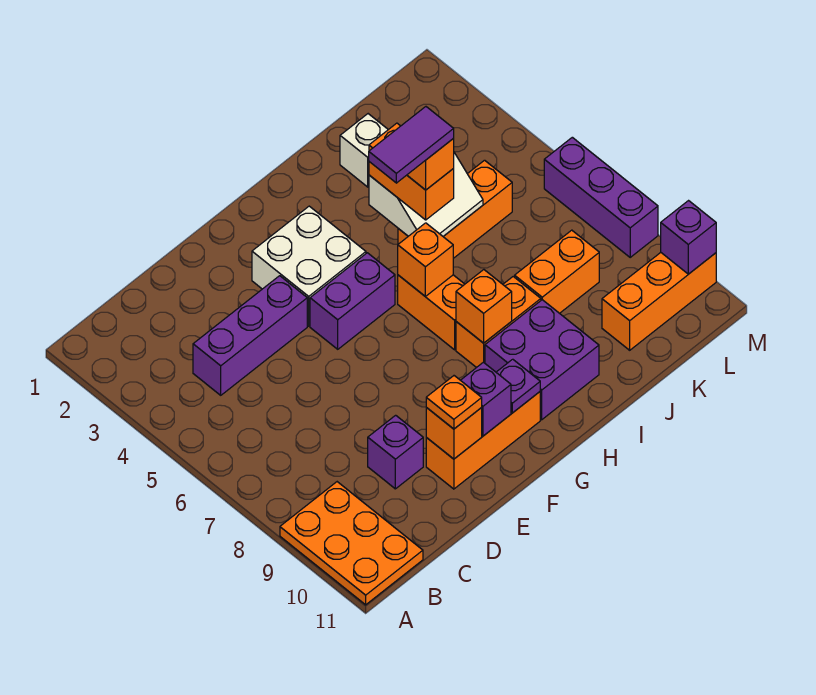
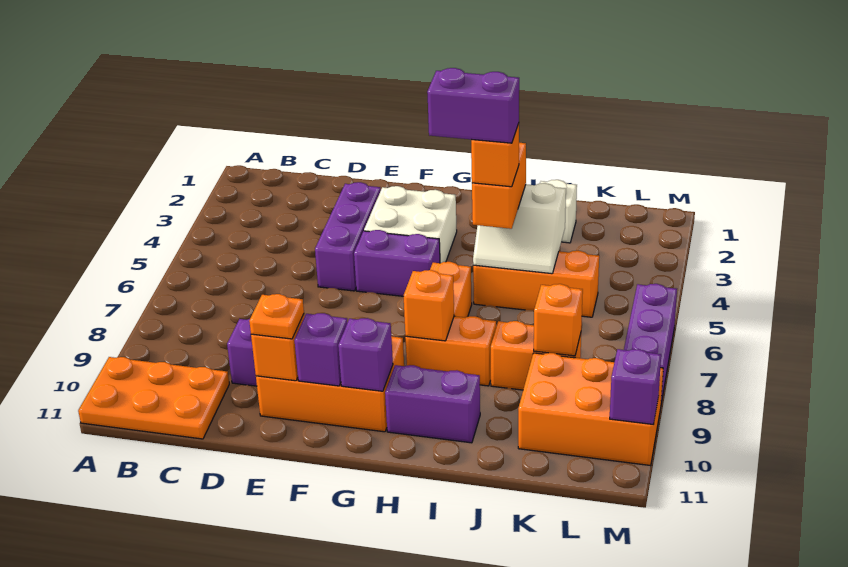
orange plate A9:B11 level 1 -> orange plate A10:C11 level 1
purple brick C4:E4 level 1 -> purple brick E3:E5 level 1
orange brick E10:G10 level 1 -> orange brick E9:G10 level 1
purple plate G10 level 2 -> purple brick G10 level 2
purple tile H5:I5 level 5 -> purple brick H5:I5 level 5
orange brick H6 level 2 -> orange brick K8 level 2
purple brick H9:I10 level 1 -> purple brick H10:I10 level 1
orange brick K10:M10 level 1 -> orange brick K9:M10 level 1

